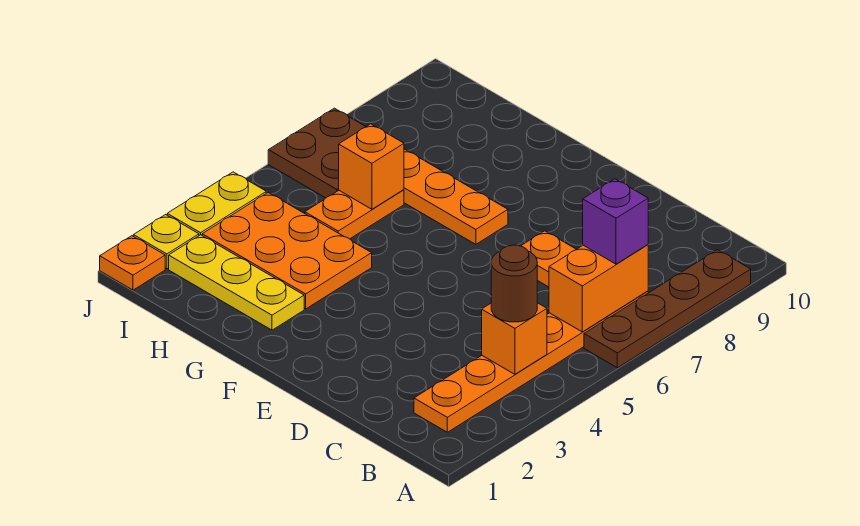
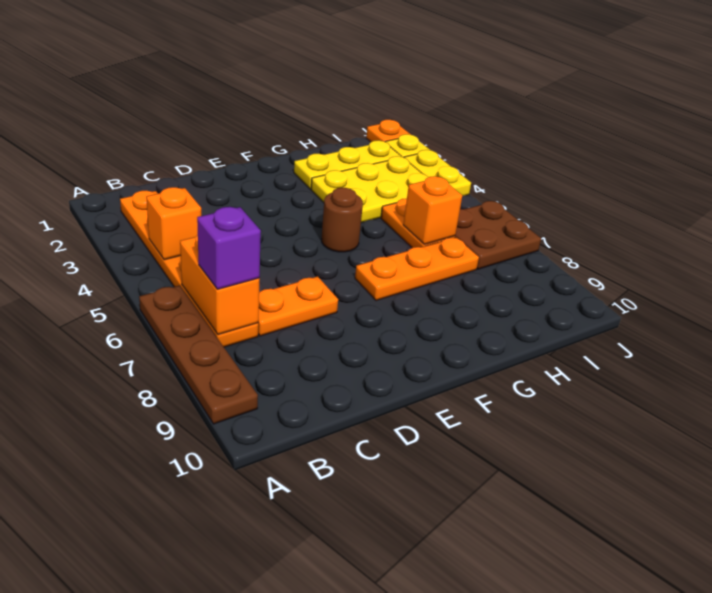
brown round brick B4 level 3 -> brown round brick F5 level 1
orange plate G3:I4 level 1 -> yellow plate G3:I4 level 1

